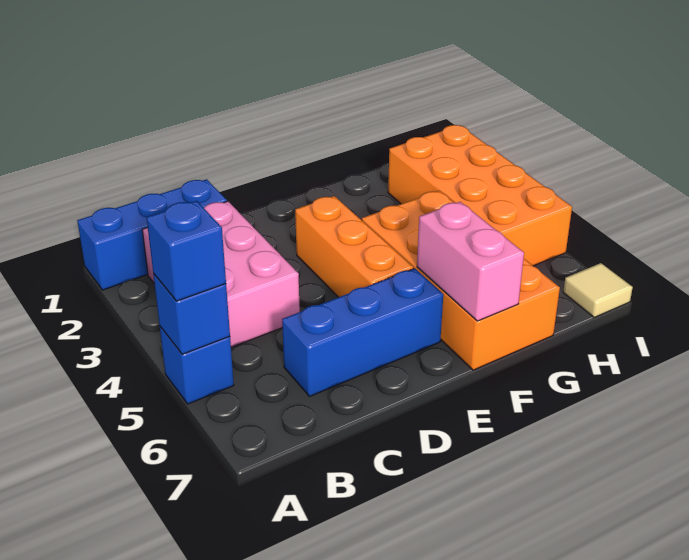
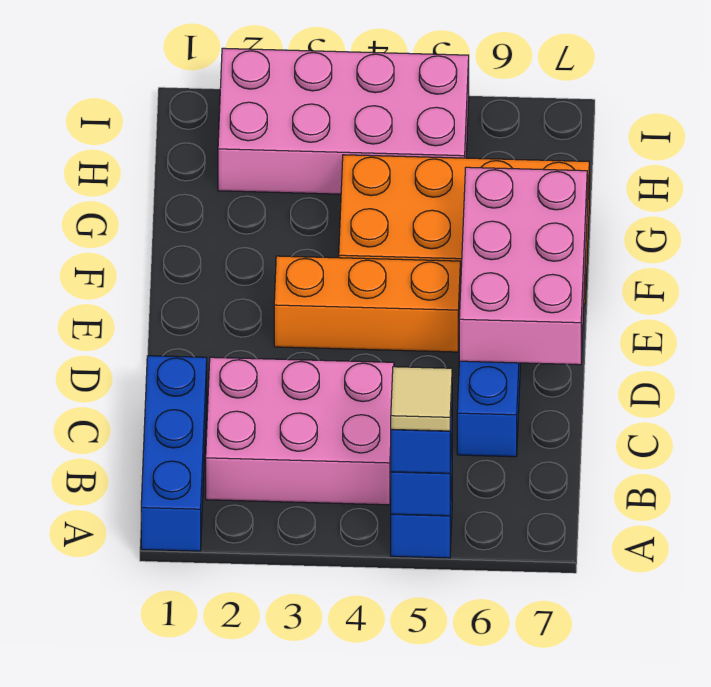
pink brick F6:F7 level 2 -> pink brick D6:F7 level 2
orange brick H2:I5 level 1 -> pink brick H2:I5 level 1
tan tile I7 level 1 -> tan tile A5 level 4

